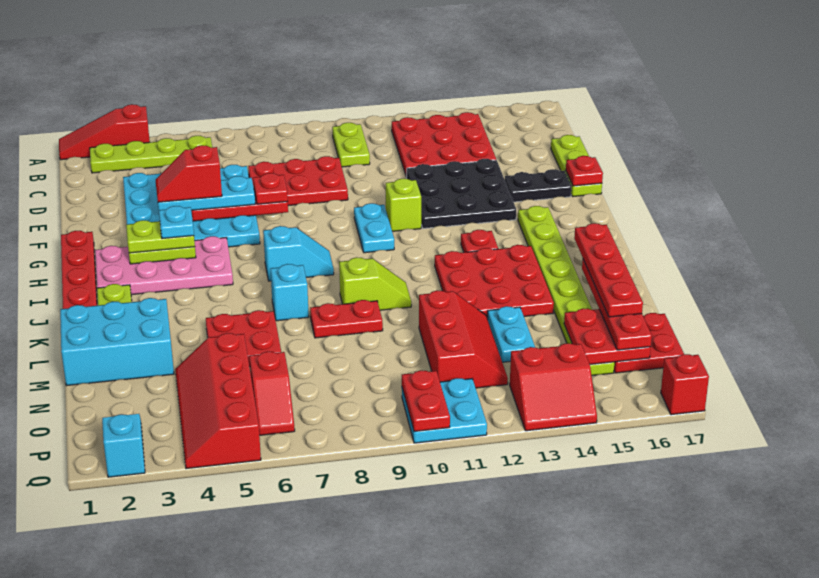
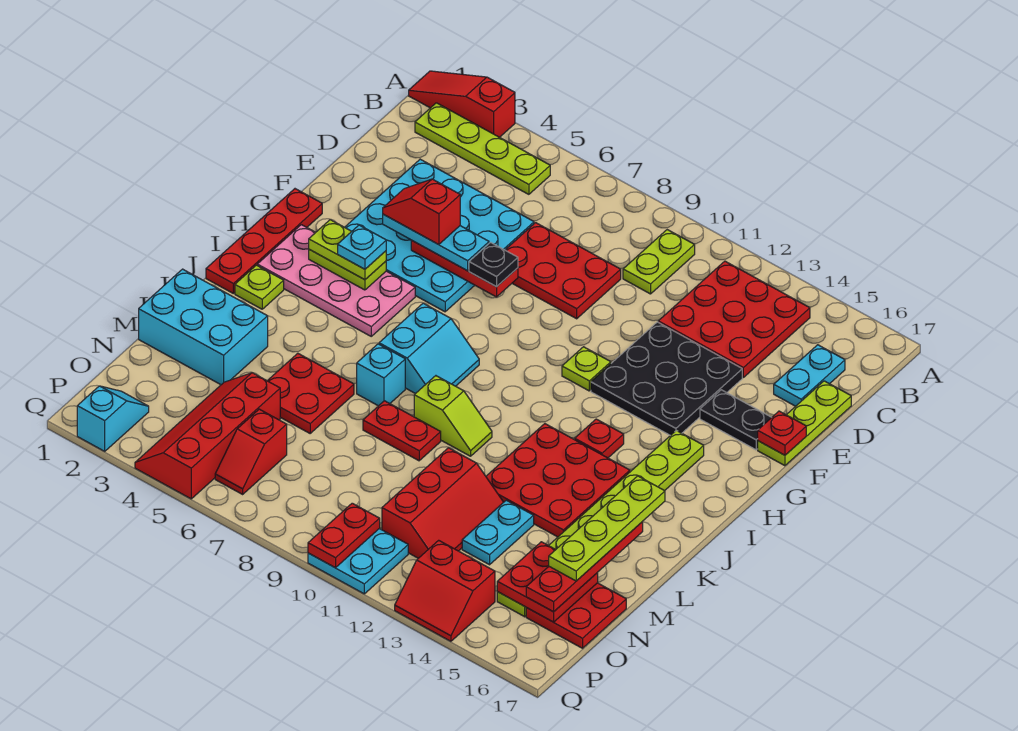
red plate F7 level 3 -> black plate F7 level 3
cyan plate G10:H10 level 1 -> cyan plate C16:D16 level 1
lime brick G11 level 1 -> lime plate G11 level 1
cyan slope I7:I8 level 1 top 7 -> cyan slope I7:J8 level 1 top 7
red plate K16:N16 level 4 -> lime plate K16:N16 level 4
red brick Q17 level 1 -> none

